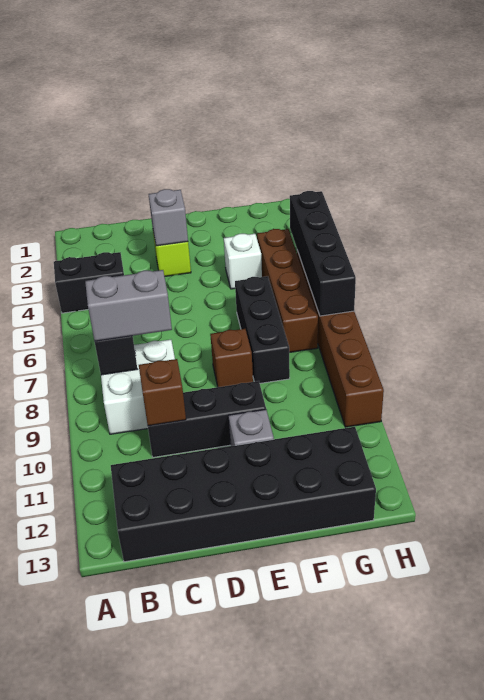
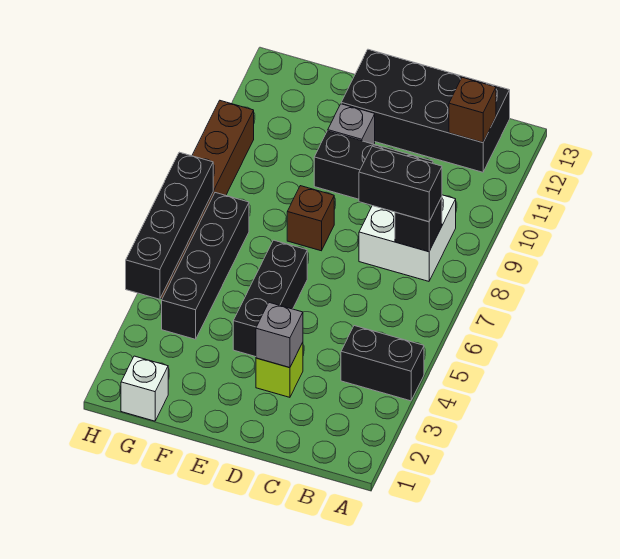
grey brick B8:C8 level 3 -> black brick B8:C8 level 3
black brick B12:G13 level 1 -> black brick B12:E13 level 1
brown brick C10 level 2 -> brown brick B12 level 2
white brick F4 level 1 -> white brick G1 level 1
black brick F6:F8 level 1 -> black brick E4:E6 level 1
brown brick G4:G7 level 1 -> black brick G4:G7 level 1

